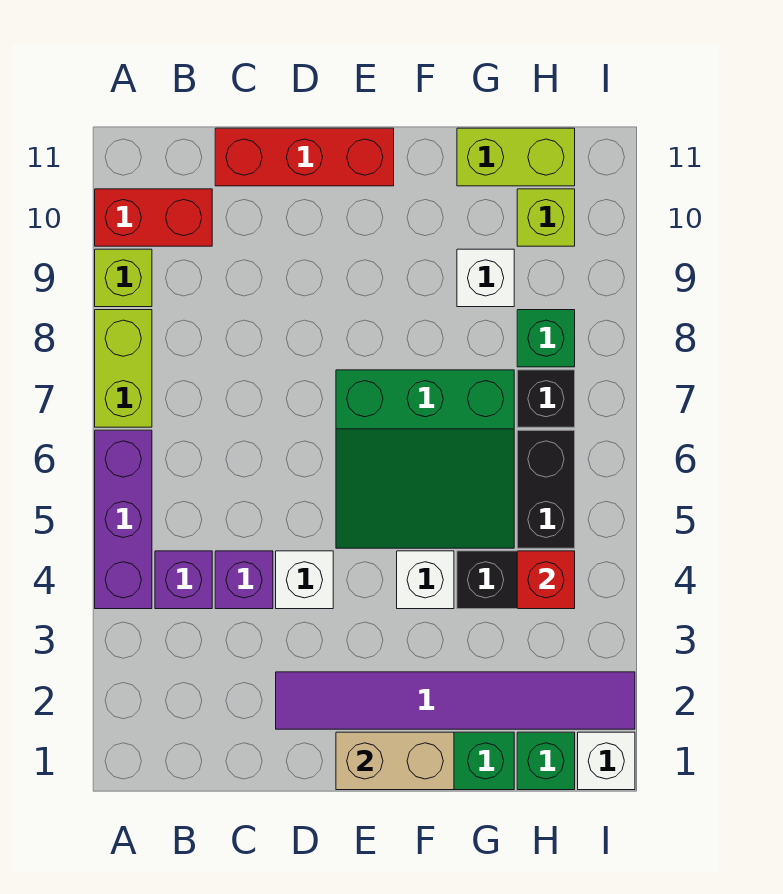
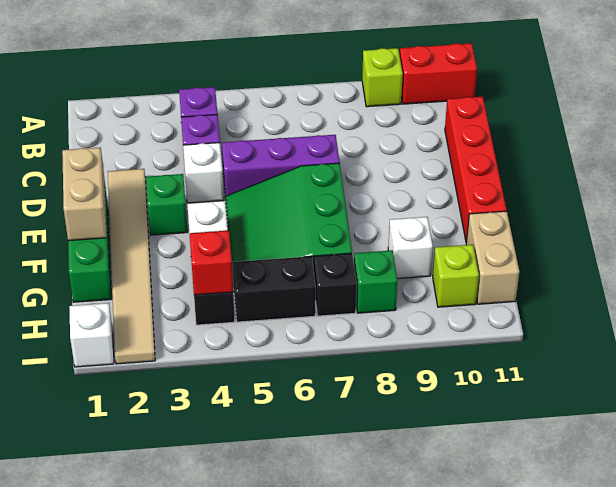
purple brick A4:A6 level 1 -> purple brick D5:D7 level 1
lime brick A7:A8 level 1 -> none
red brick A10:B10 level 1 -> red brick A10:A11 level 1
red brick C11:E11 level 1 -> red brick C11:F11 level 1
purple tile D2:I2 level 1 -> tan tile D2:I2 level 1
lime brick G11:H11 level 1 -> tan brick G11:H11 level 1
green brick H1 level 1 -> green brick E3 level 1

